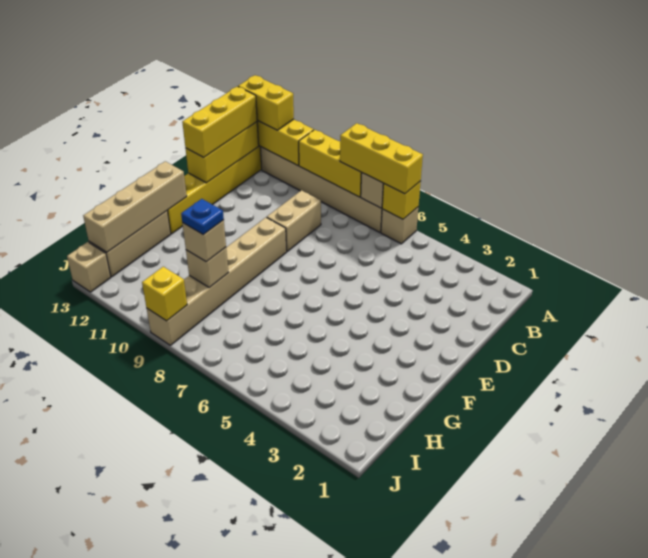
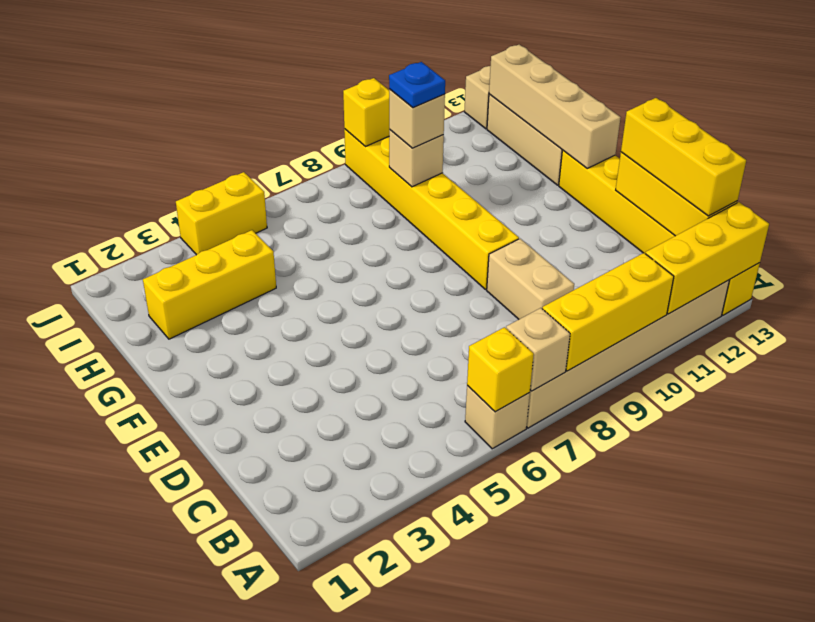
yellow brick A6:A8 level 3 -> yellow brick H2:H4 level 1
yellow brick A12:A13 level 3 -> yellow brick J4:J5 level 1
tan brick E9:J9 level 1 -> yellow brick E9:J9 level 1

